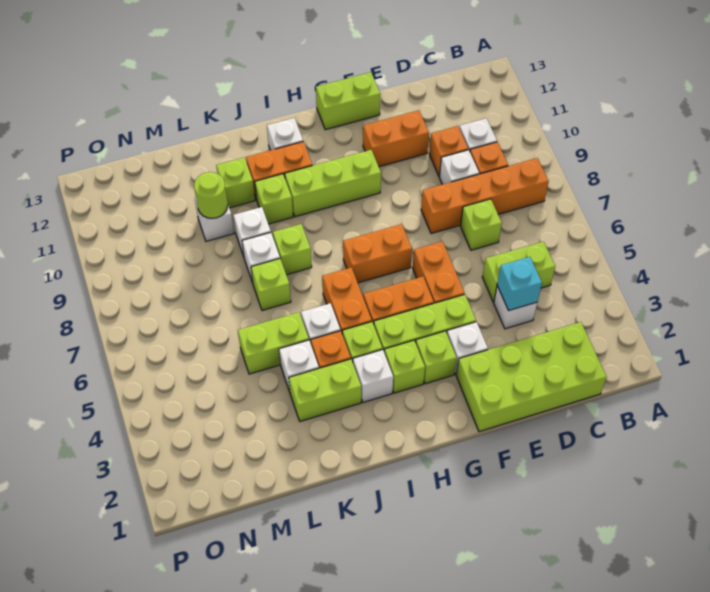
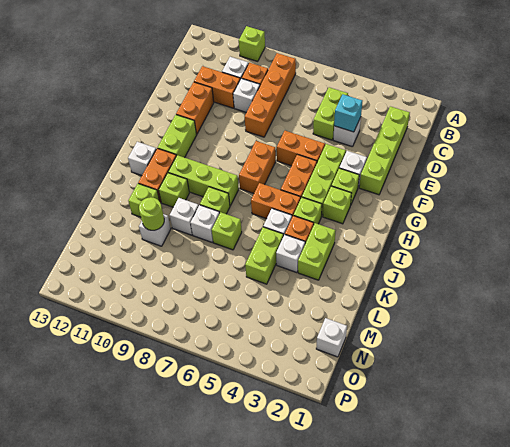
lime brick C1:F2 level 1 -> lime brick C2:F2 level 1
lime brick D7 level 1 -> lime brick A10 level 1
orange brick D10 level 1 -> orange brick D10:D11 level 1
lime brick F13:G13 level 1 -> lime brick G11:H11 level 1
lime brick G10:I10 level 1 -> lime brick I8:I10 level 1
white brick I3 level 1 -> white brick N1 level 1

